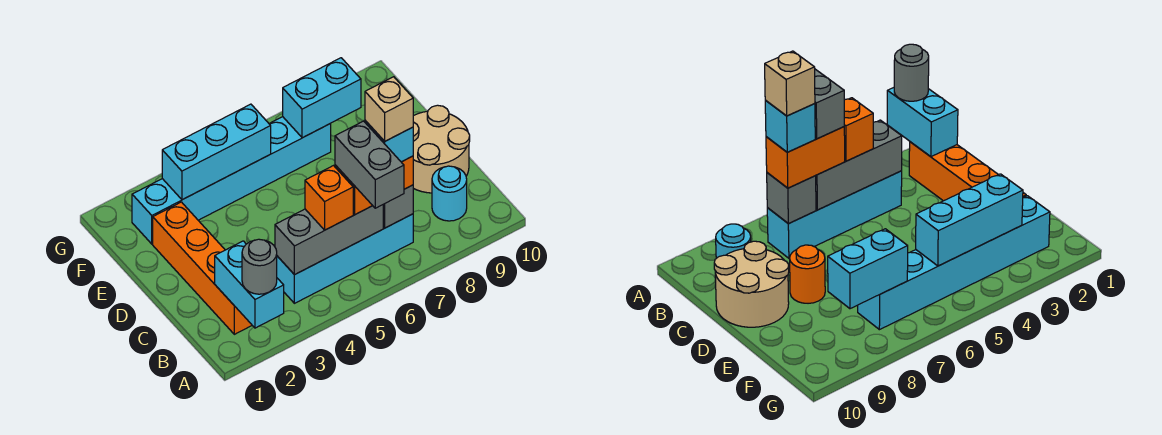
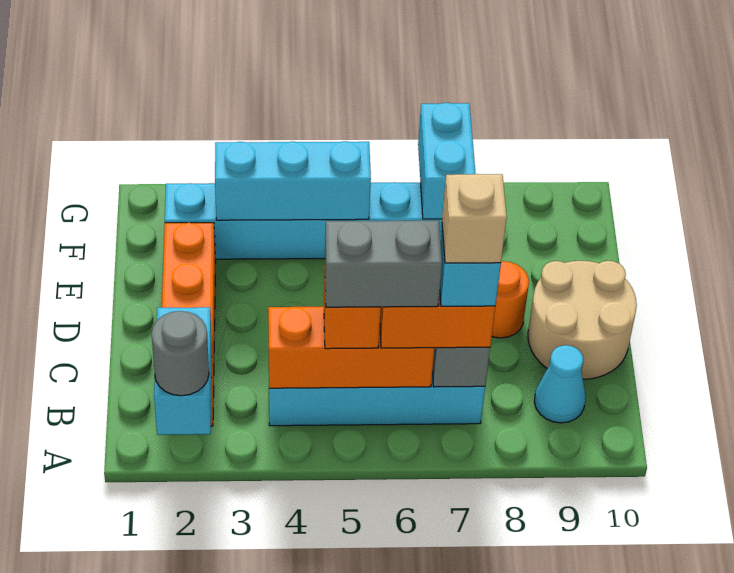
grey brick A6:B6 level 4 -> grey brick B5:B6 level 4
grey brick B4:B6 level 2 -> orange brick B4:B6 level 2
cyan round brick B9 level 1 -> cyan cone B9 level 1
cyan brick F7:F8 level 2 -> cyan brick F7:G7 level 2

